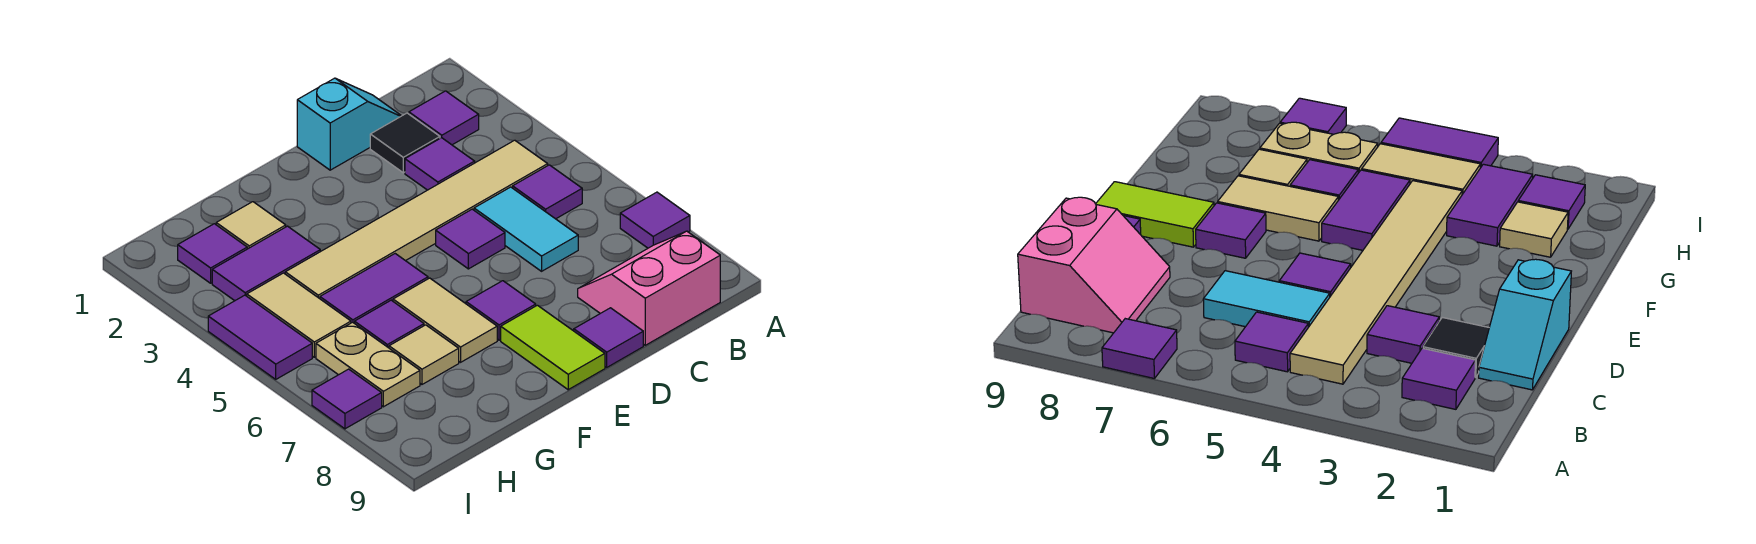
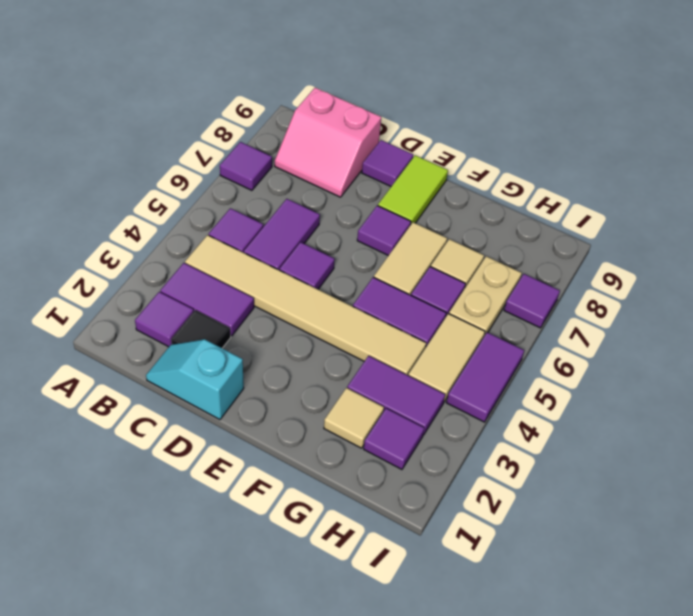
purple tile C3 level 1 -> purple tile B3:C3 level 1
cyan tile C5:C6 level 1 -> purple tile C5:C6 level 1

